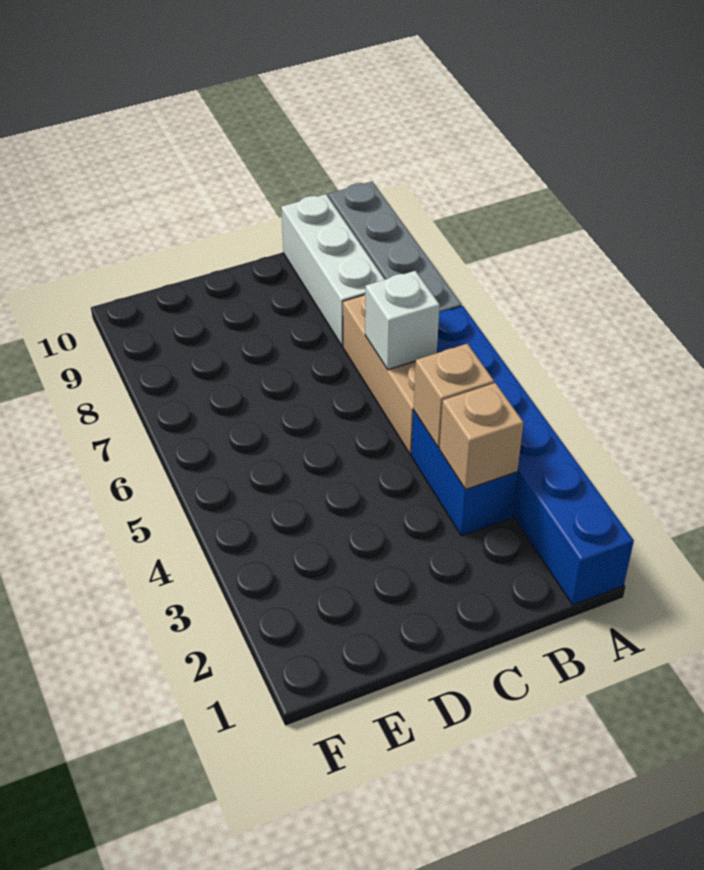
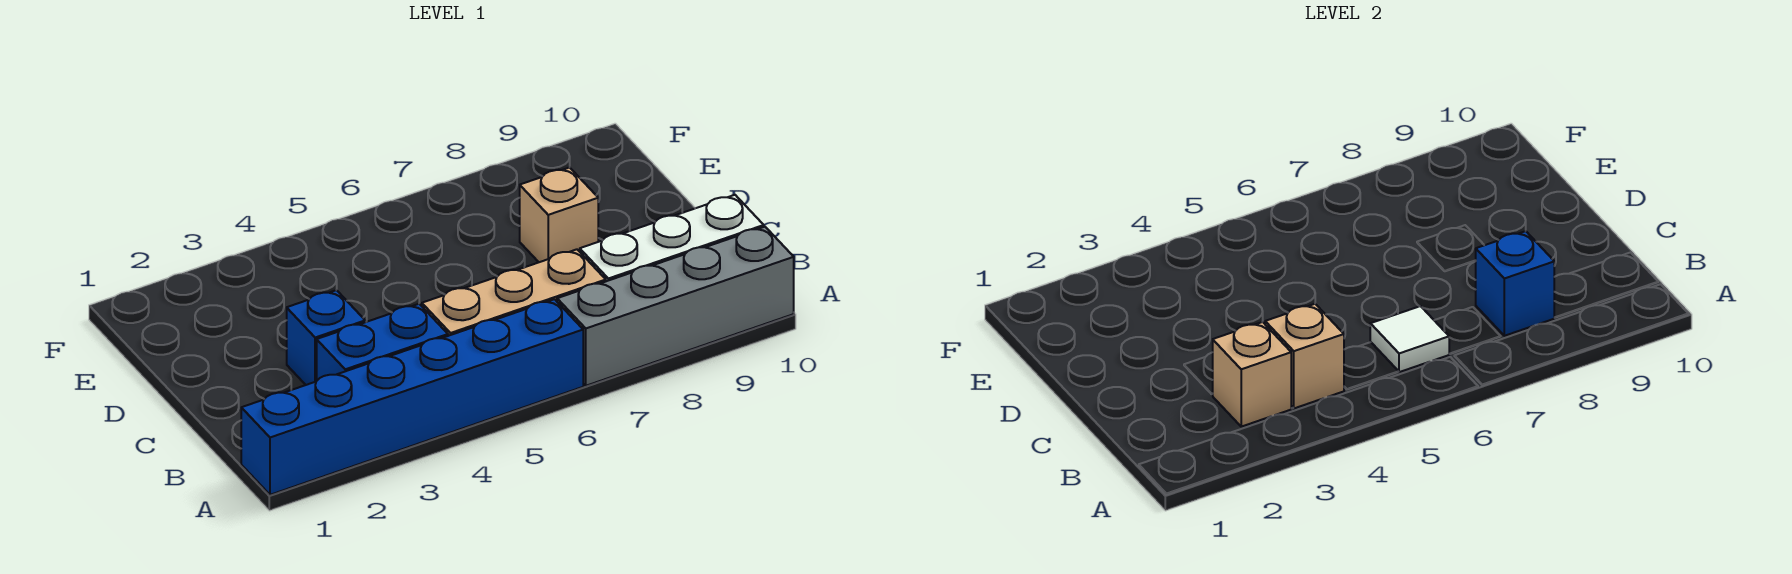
white brick B6 level 2 -> white tile B6 level 2
none -> blue brick B8 level 2
none -> blue brick C3 level 1
none -> tan brick D8 level 1

